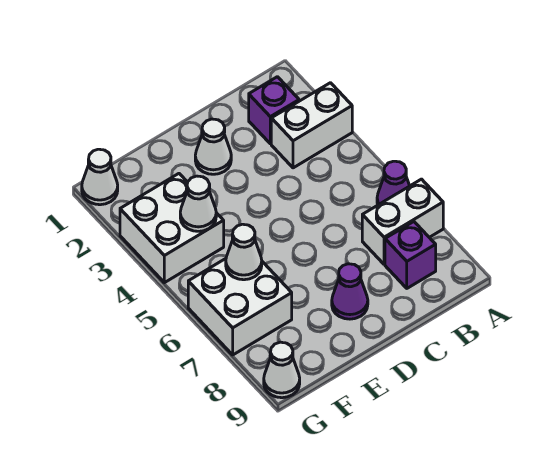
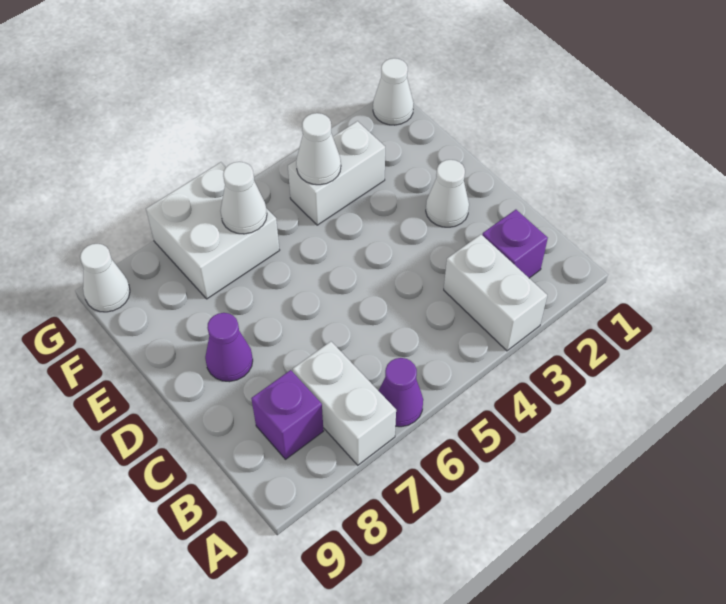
white brick F3:G4 level 1 -> white brick F3:F4 level 1

